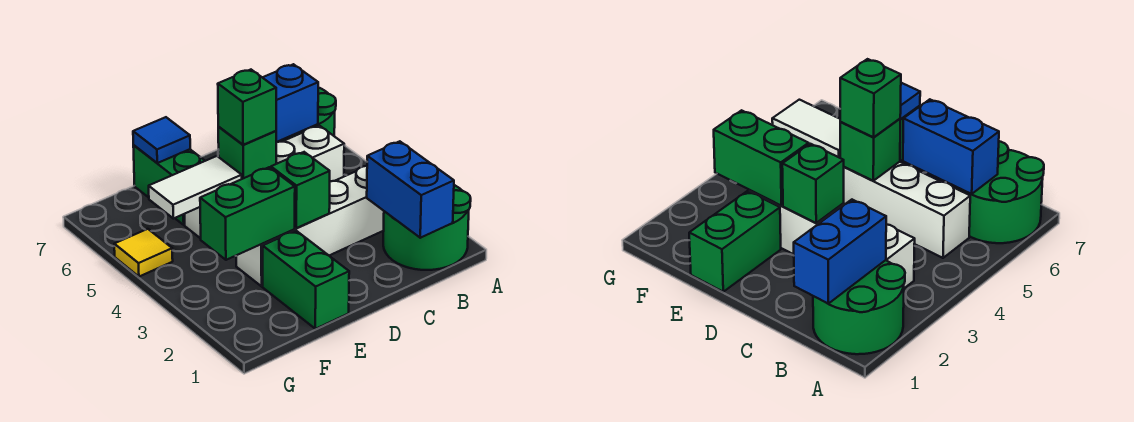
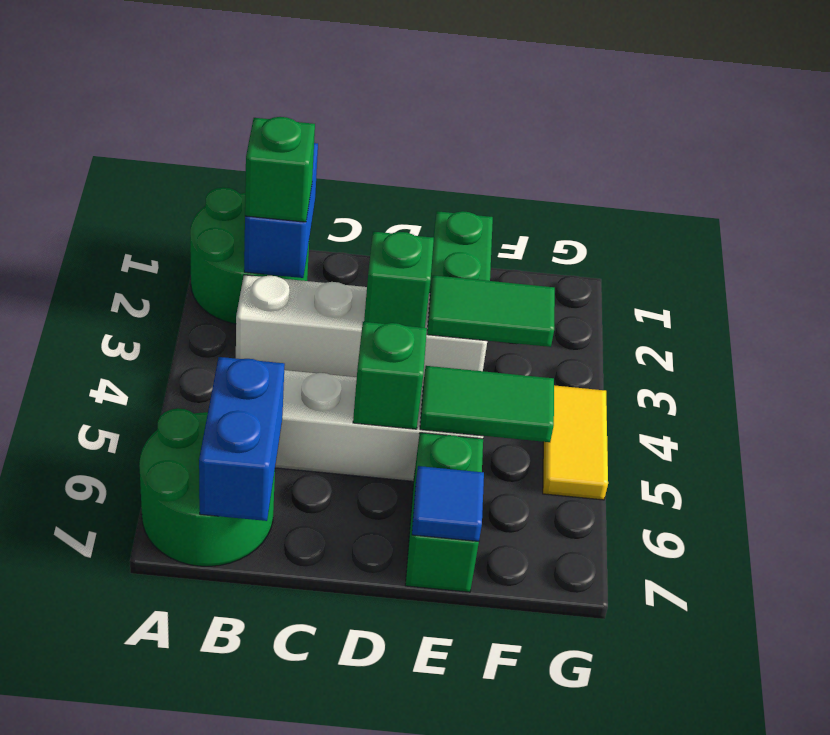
blue brick B6:C6 level 2 -> blue brick B6:B7 level 2
green brick D5 level 3 -> green brick B2 level 3
green brick E3:F3 level 2 -> green tile E3:F3 level 2
white tile E5:F5 level 2 -> green tile E5:F5 level 2
yellow tile G5 level 1 -> yellow tile G4:G5 level 1

